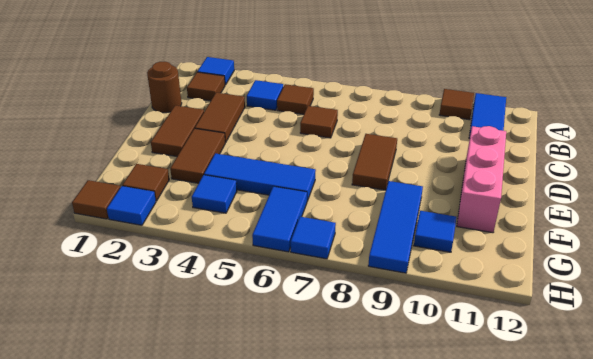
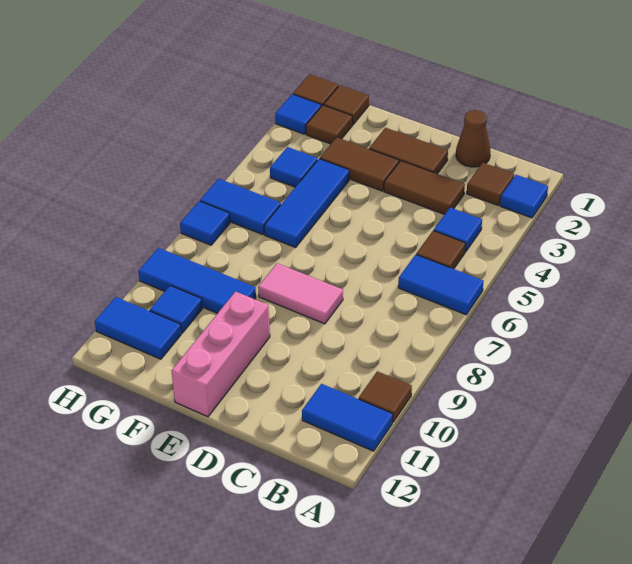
none -> blue tile A6:B6 level 1
brown round brick C1 level 1 -> brown cone C1 level 1
brown tile C6 level 1 -> brown tile G1 level 1
brown tile D8:E8 level 1 -> pink tile D8:E8 level 1
pink brick D11:F11 level 1 -> pink brick E10:E12 level 1
none -> blue tile G11:H11 level 1

